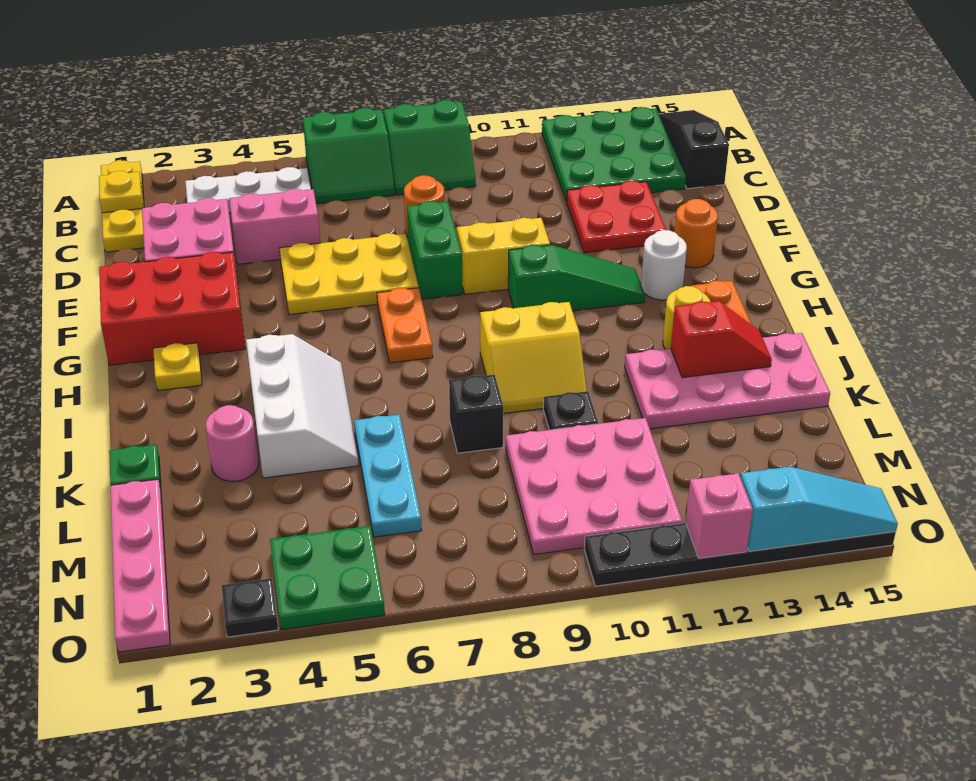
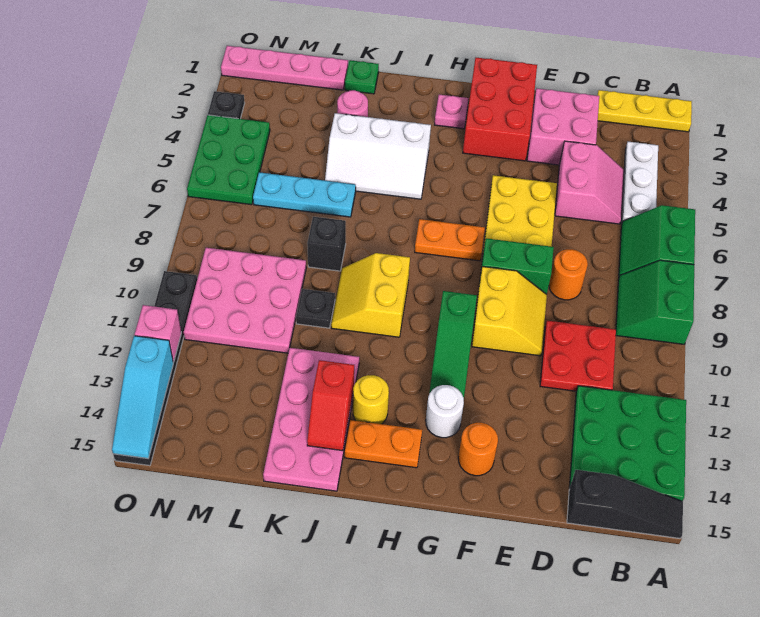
yellow plate B1 level 2 -> none
red plate D12:E13 level 1 -> red plate C10:D11 level 1
yellow plate H2 level 1 -> pink plate H2 level 1
green plate N4:O5 level 1 -> green plate N4:O6 level 1

